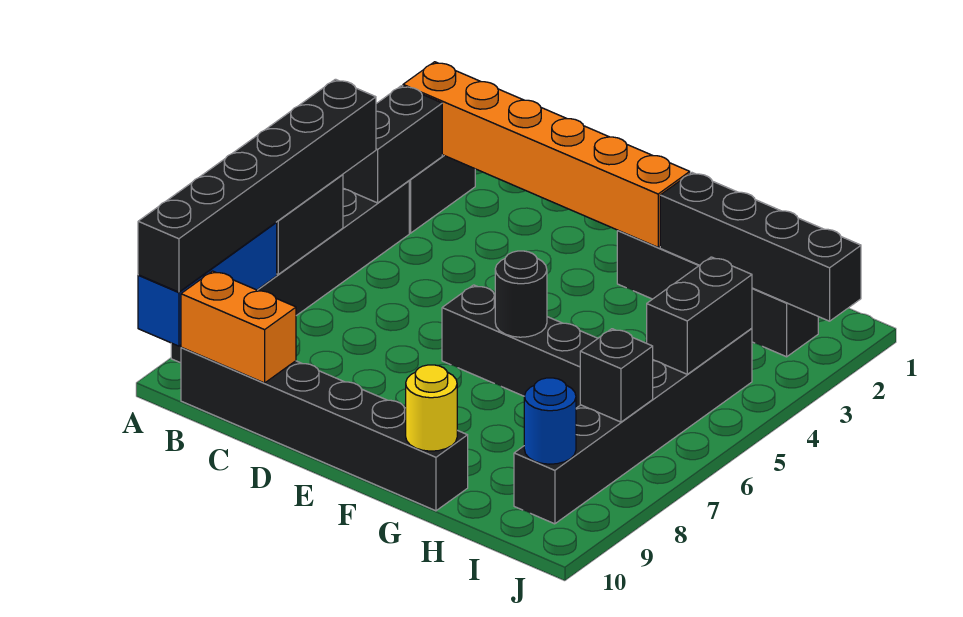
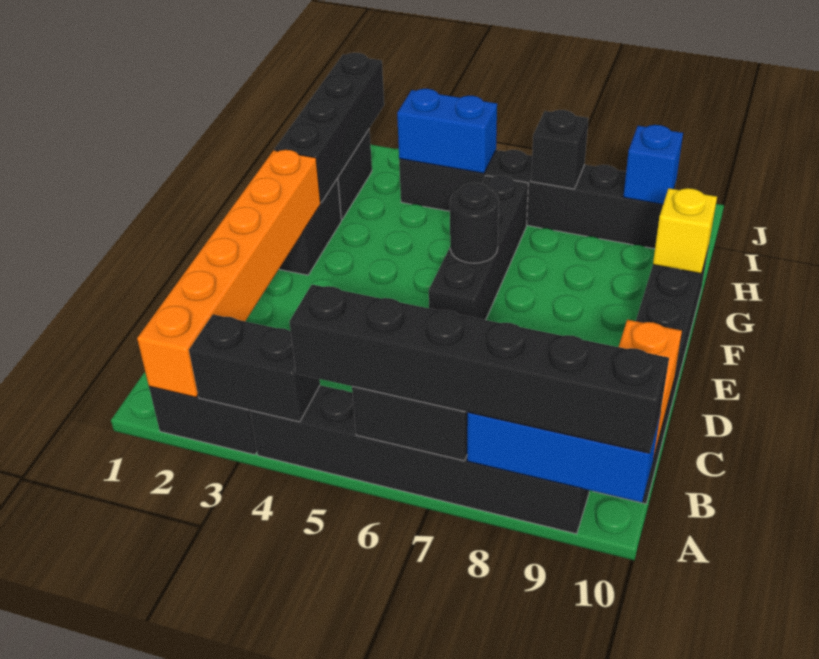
yellow round brick G10 level 2 -> yellow brick G10 level 2
black brick I4:I5 level 2 -> blue brick I4:I5 level 2
blue round brick I9 level 2 -> blue brick I9 level 2

